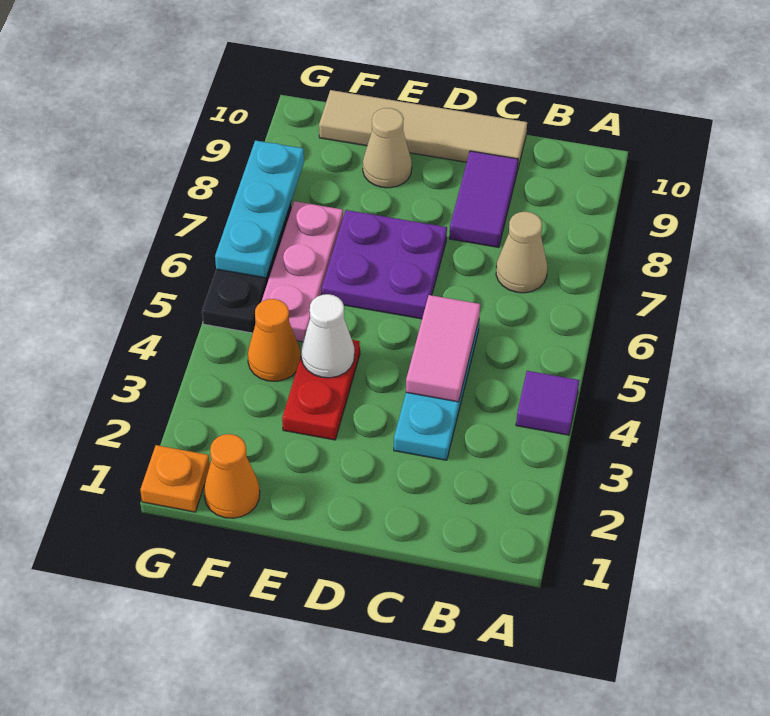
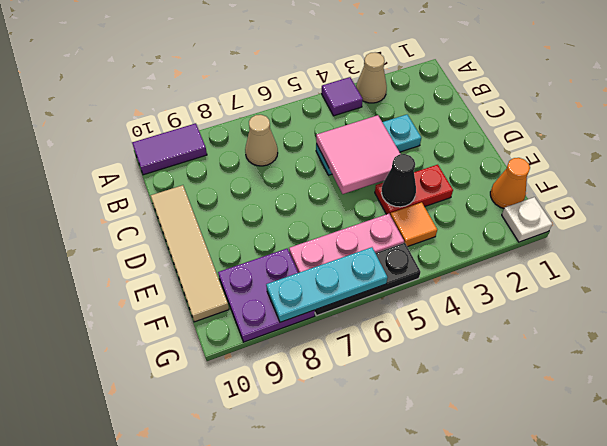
pink tile C4:C5 level 2 -> pink tile C4:D5 level 2
purple tile C8:C9 level 1 -> purple tile A9:A10 level 1
purple plate D6:E7 level 1 -> purple plate F8:G9 level 1
white cone E4 level 2 -> black cone E4 level 2
tan cone E9 level 1 -> tan cone A3 level 1
orange cone F4 level 1 -> orange tile F4 level 1
orange plate G1 level 1 -> white plate G1 level 1

